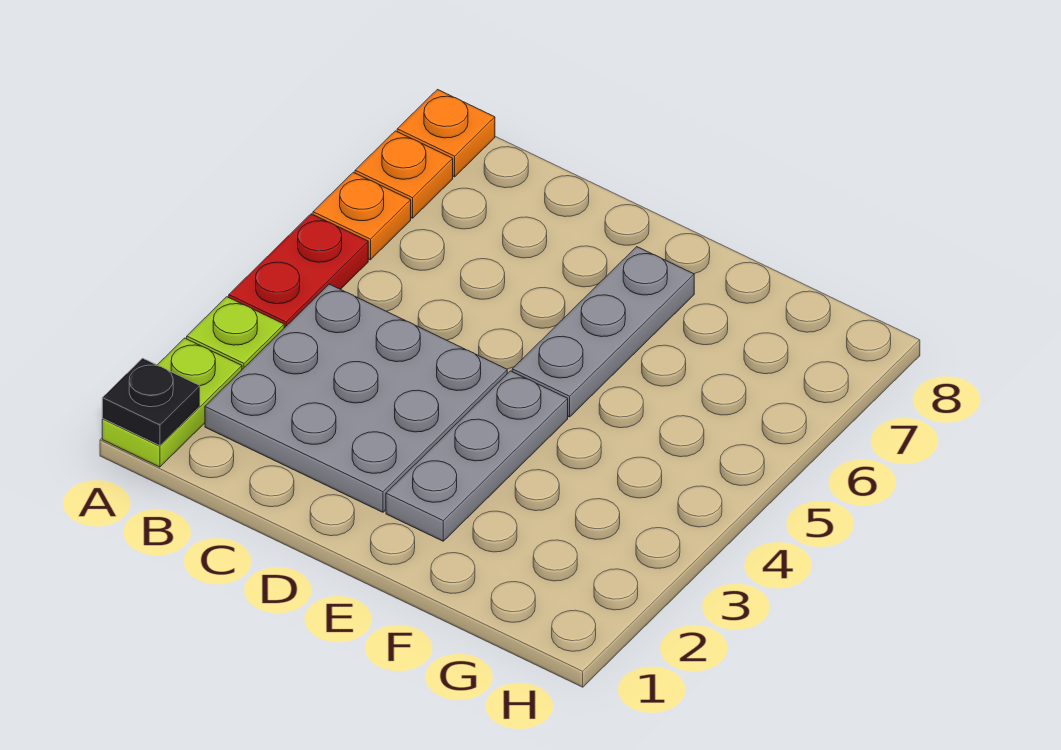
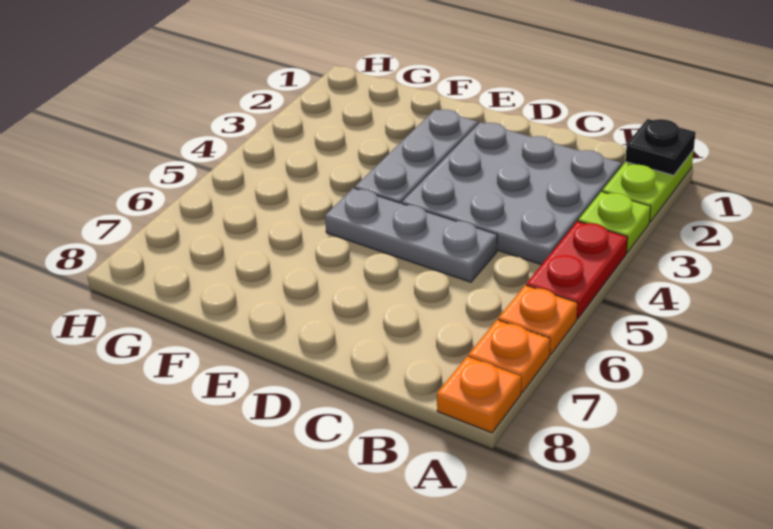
grey plate E5:E7 level 1 -> grey plate C5:E5 level 1

